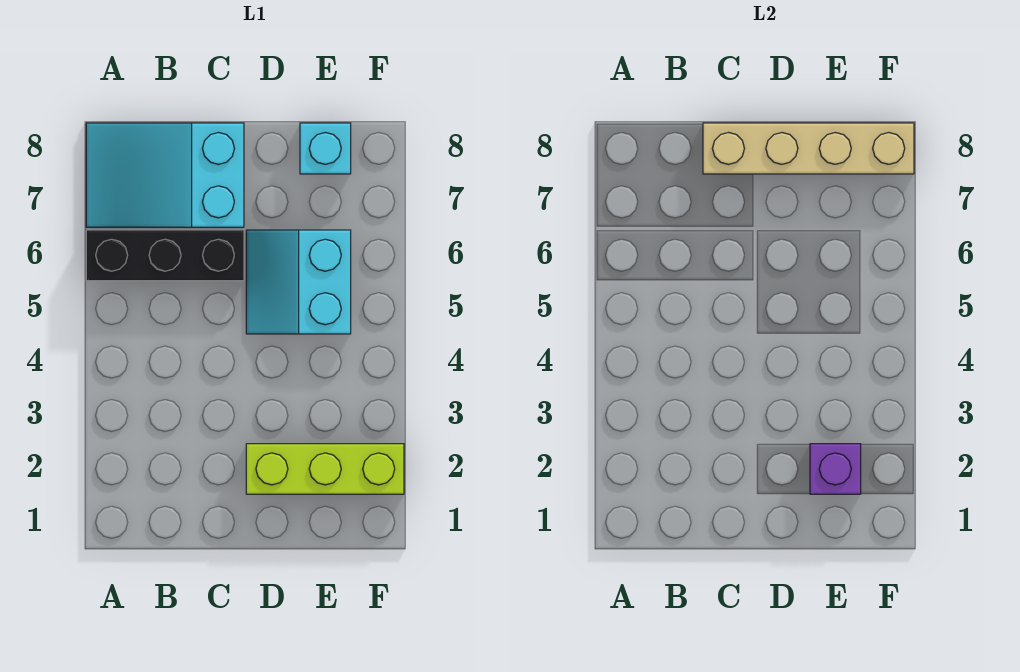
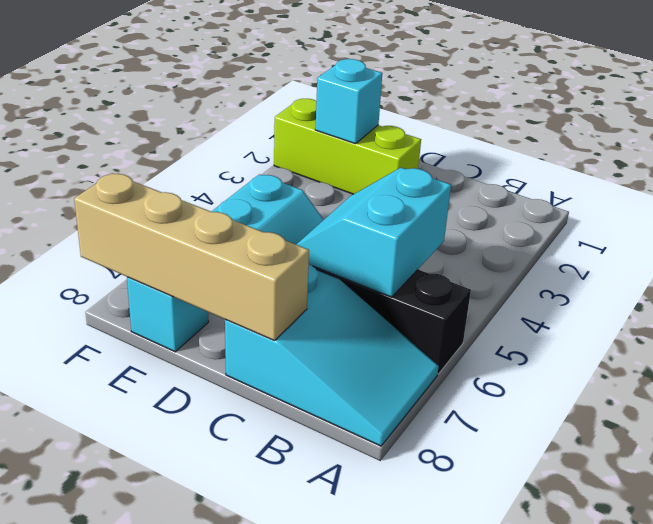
none -> cyan slope B5:C6 level 2 top B
purple brick E2 level 2 -> cyan brick E2 level 2

